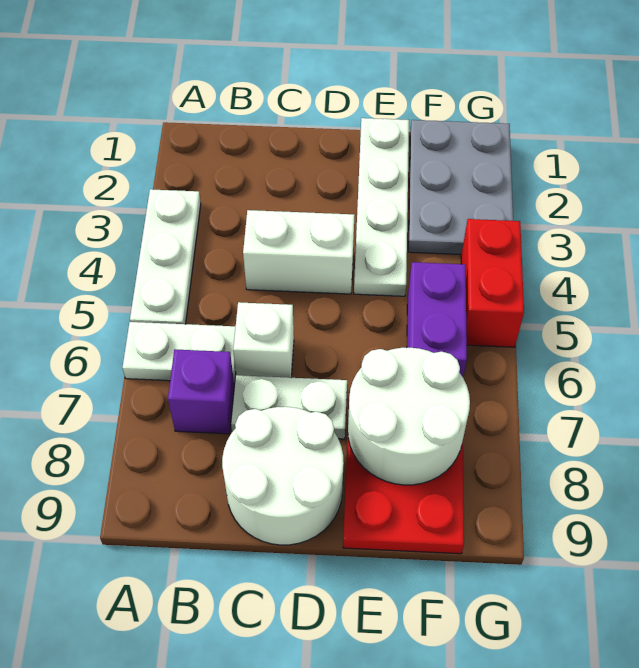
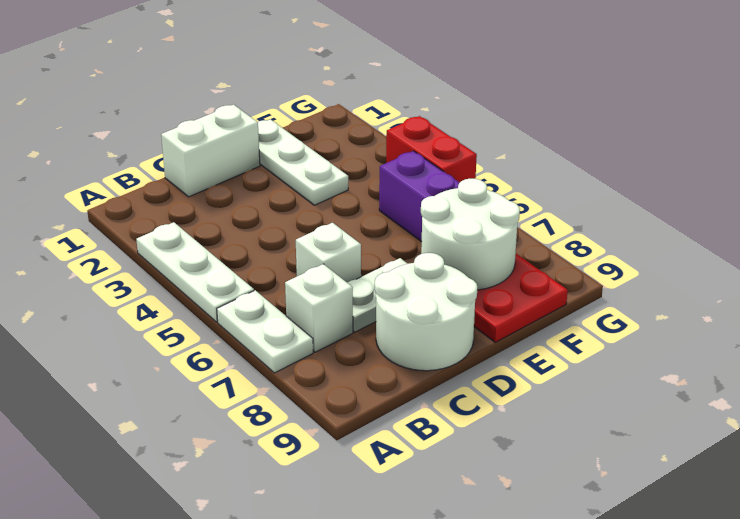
white plate A6:B6 level 1 -> white plate A6:A7 level 1
purple brick B7 level 1 -> white brick B7 level 1
white brick C4:D4 level 1 -> white brick C1:D1 level 1
white plate E1:E4 level 1 -> white plate E1:E3 level 1
grey plate F1:G3 level 1 -> none

